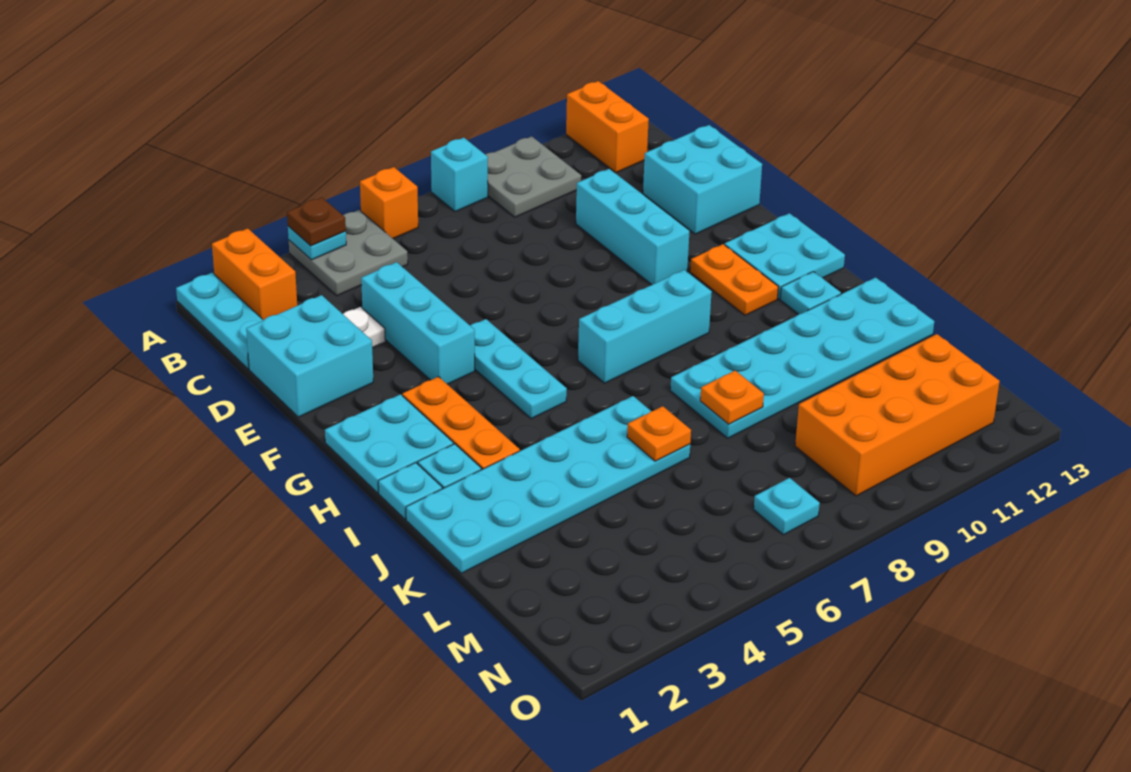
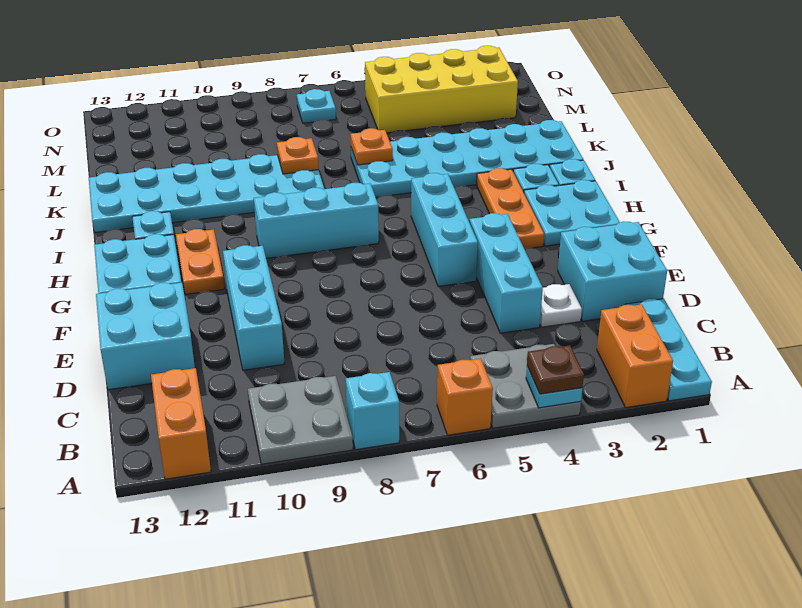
cyan plate F5:H5 level 1 -> cyan brick F5:H5 level 1
none -> yellow brick M2:N5 level 1
orange brick M9:N12 level 1 -> none

